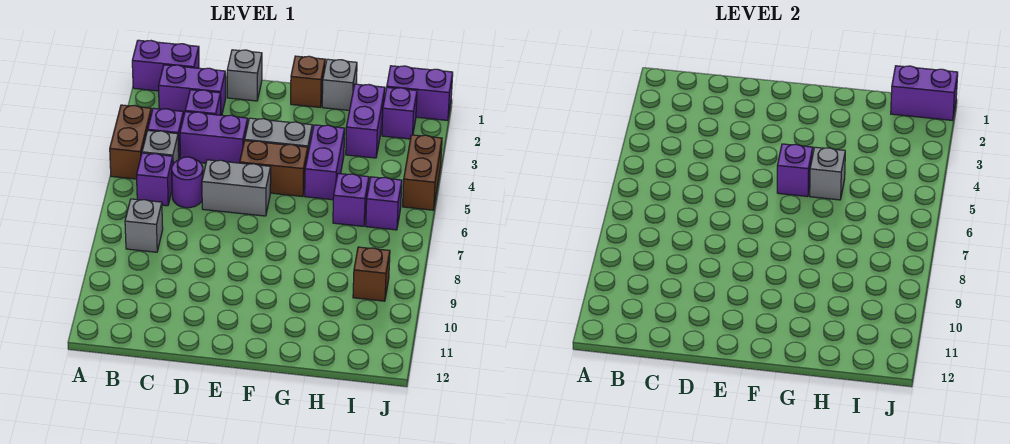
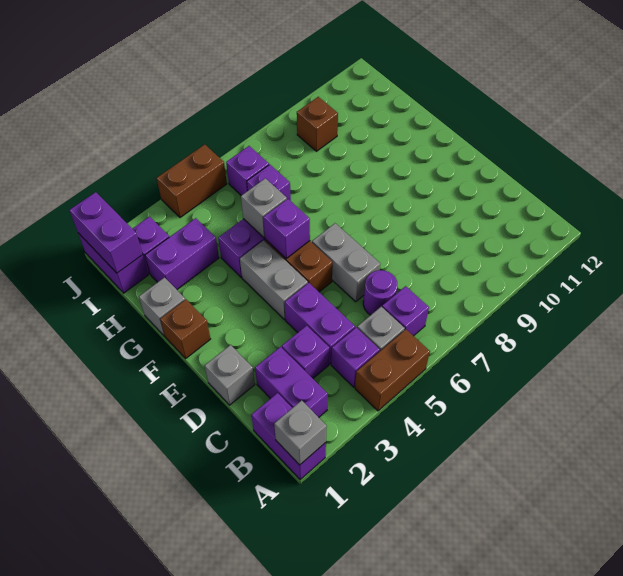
grey brick B8 level 1 -> grey brick A1 level 2

